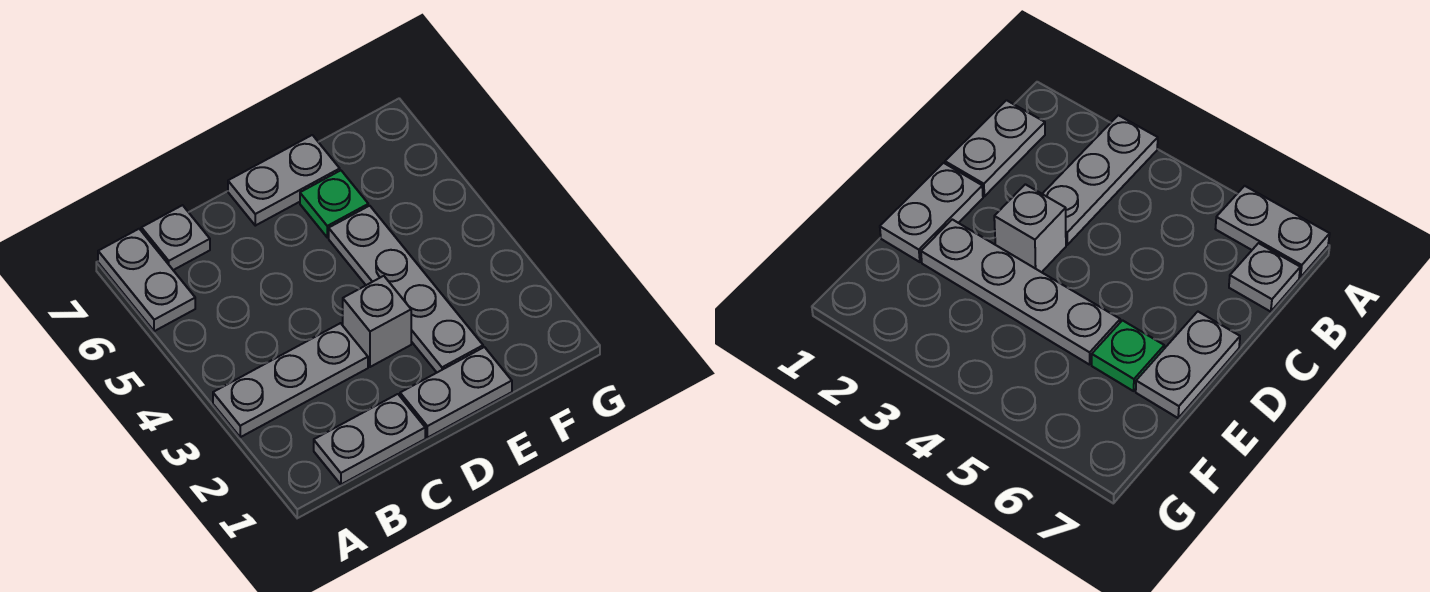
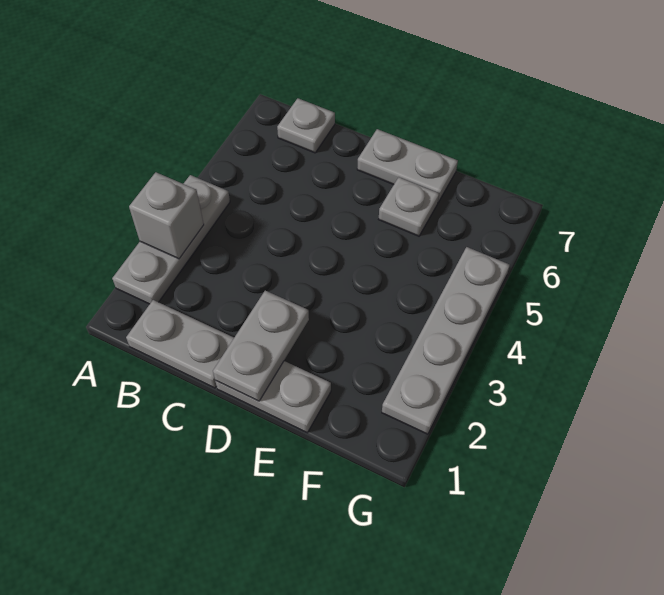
grey plate A3:C3 level 1 -> grey plate A2:A4 level 1
grey plate A6:A7 level 1 -> grey plate D1:D2 level 2
grey brick D3 level 1 -> grey brick A3 level 2
grey plate E2:E5 level 1 -> grey plate G2:G5 level 1
green plate E6 level 1 -> grey plate E6 level 1

